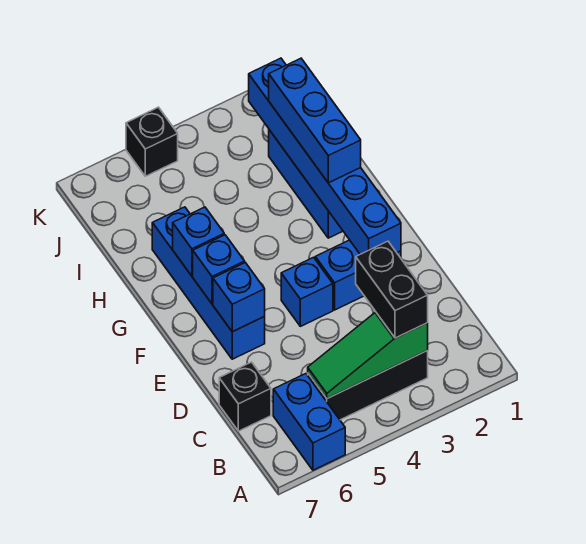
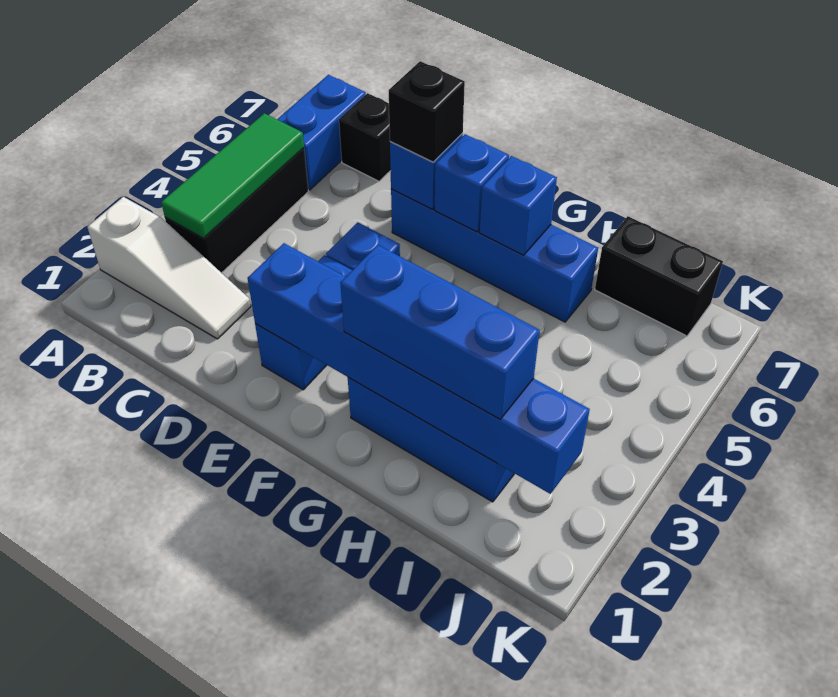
none -> white slope A2:C2 level 1 top A
blue brick A6:B6 level 1 -> blue brick B6:B7 level 1
green slope B3:B5 level 2 top 3 -> green tile B3:B5 level 2
black brick B3:C3 level 3 -> black brick I7:J7 level 1
black brick K5 level 1 -> black brick E6 level 3

